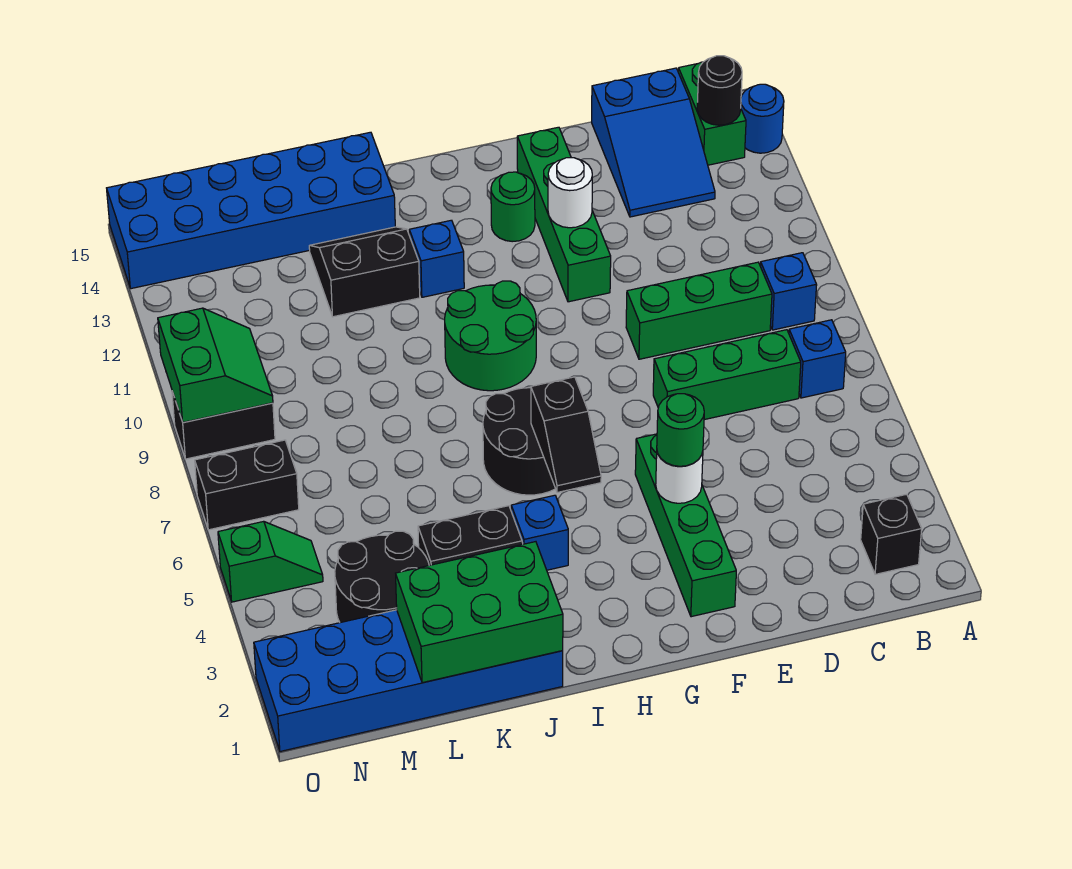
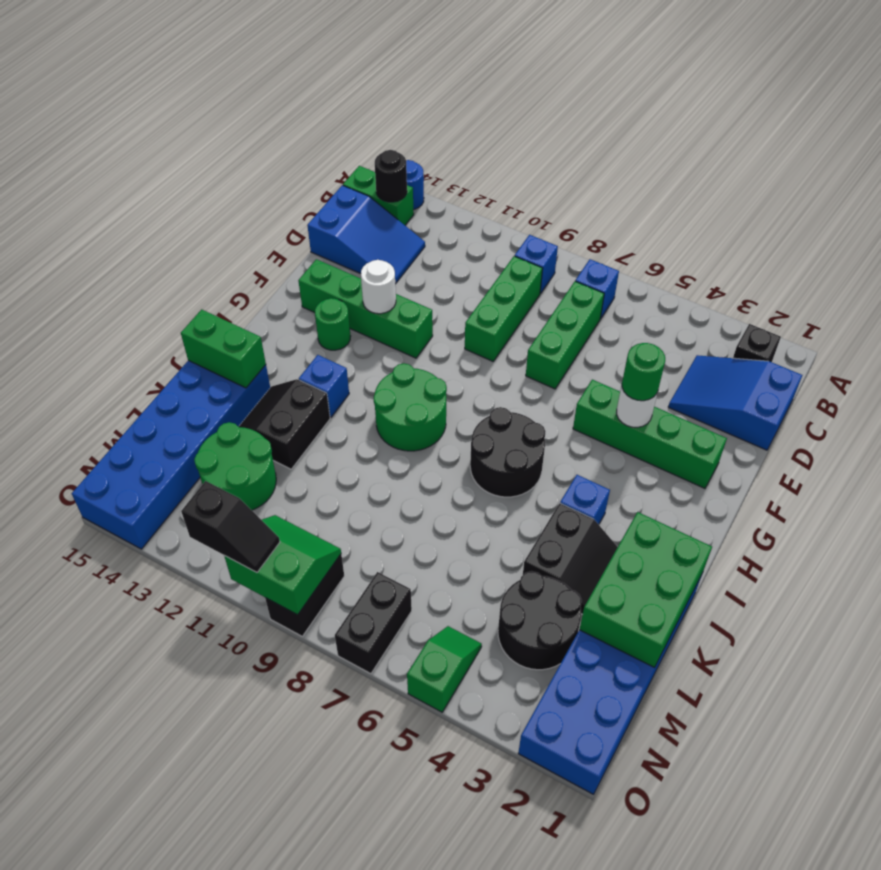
none -> blue slope C1:D3 level 1 top 1
black slope H5:H6 level 2 top 6 -> black slope O10:O11 level 3 top 11
none -> green brick J14:J15 level 2
none -> green round brick L12:M13 level 1

